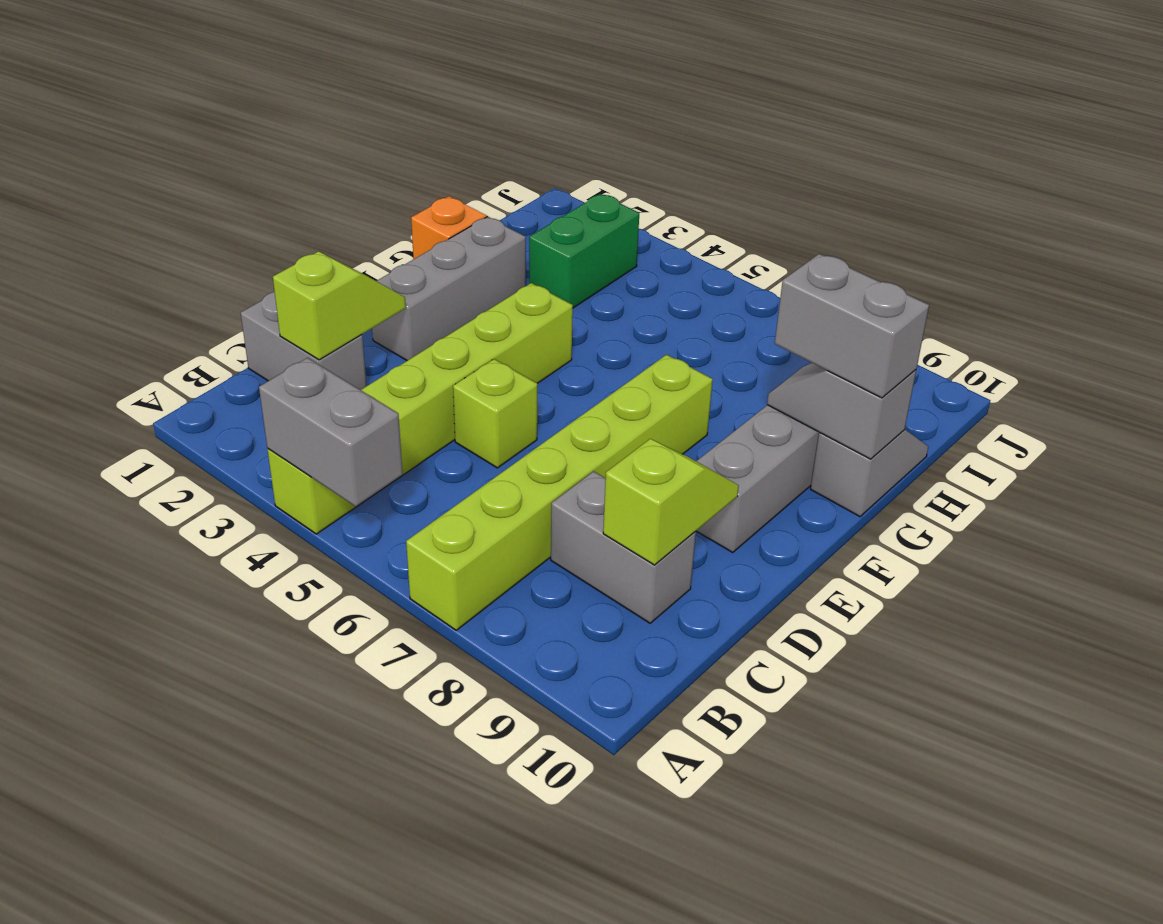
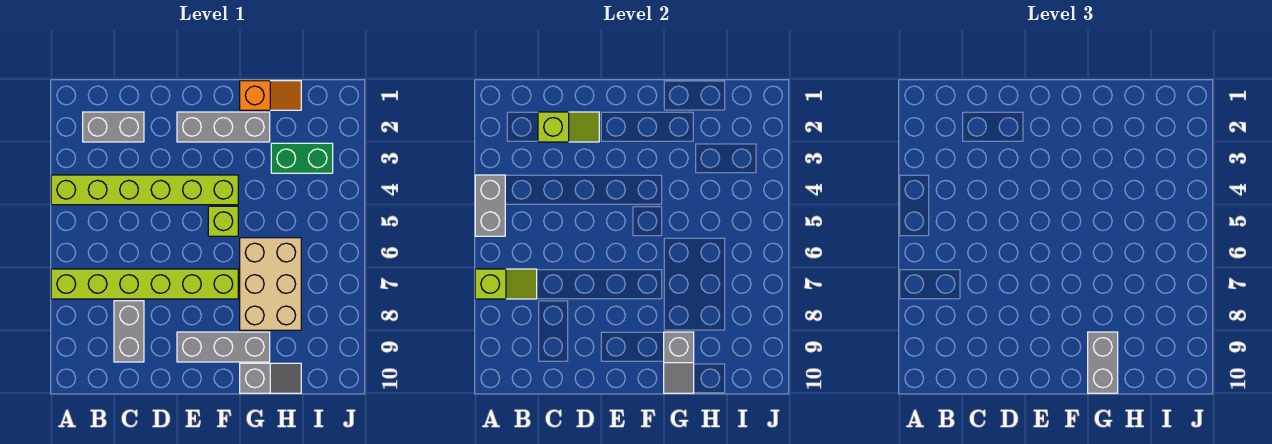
grey brick C1:C2 level 1 -> grey brick B2:C2 level 1
lime slope C9:D9 level 2 top C -> lime slope A7:B7 level 2 top A
lime brick D5 level 1 -> lime brick F5 level 1
none -> tan brick G6:H8 level 1
grey slope G9:G10 level 2 top 10 -> grey slope G9:G10 level 2 top 9

